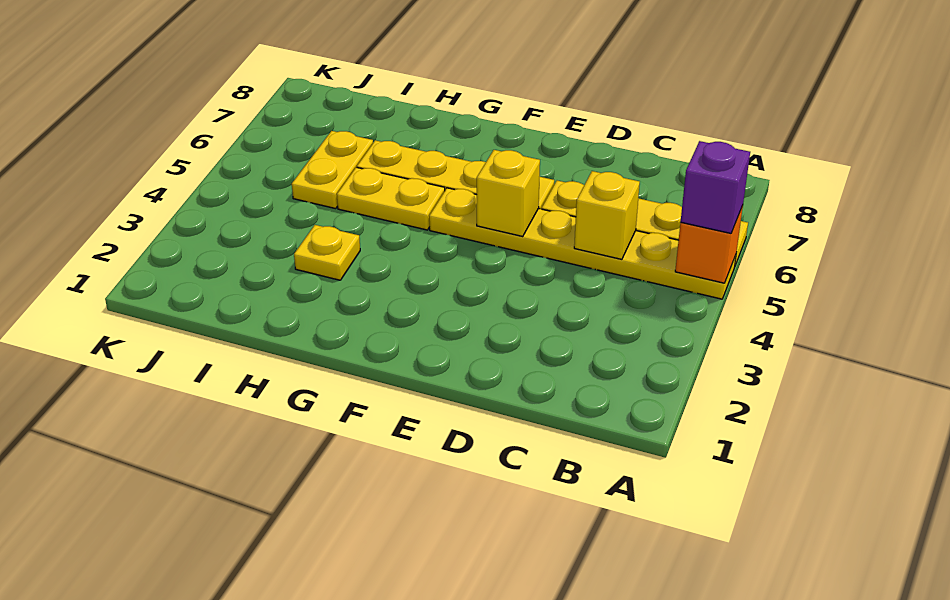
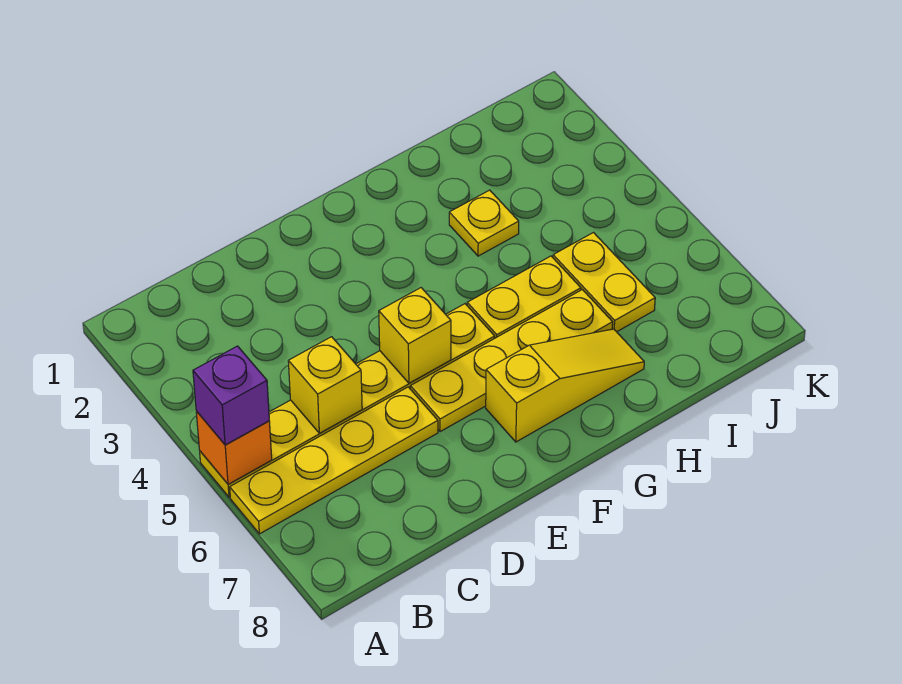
none -> yellow slope F7:H7 level 1 top F

